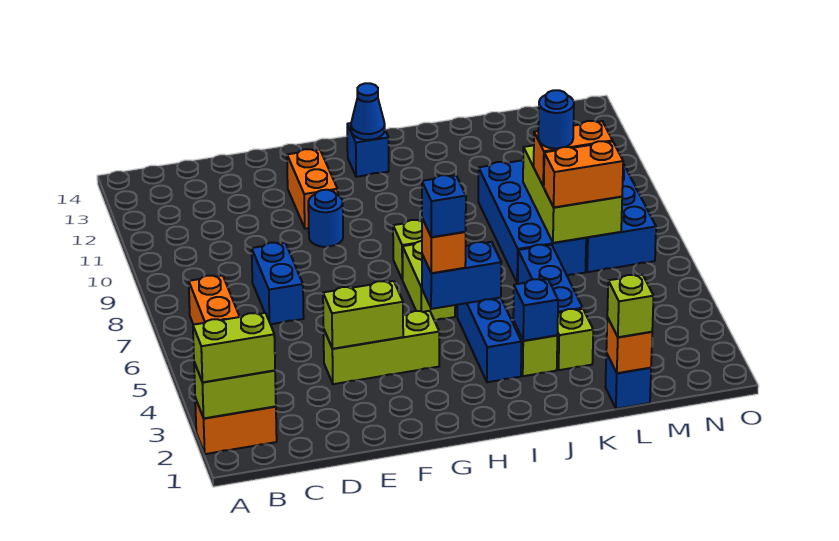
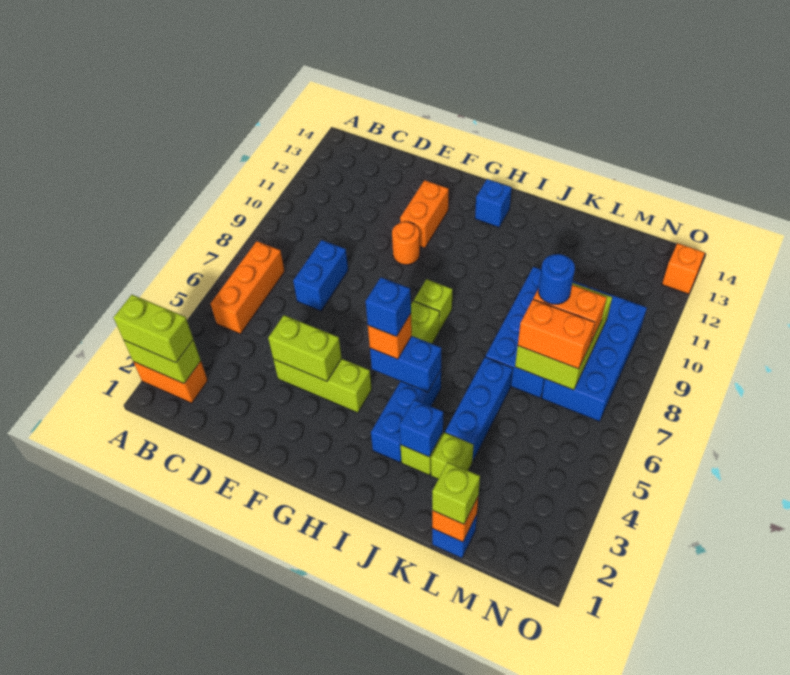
blue round brick F10 level 1 -> orange round brick F10 level 1
blue cone H13 level 2 -> none
none -> orange brick O13 level 1

